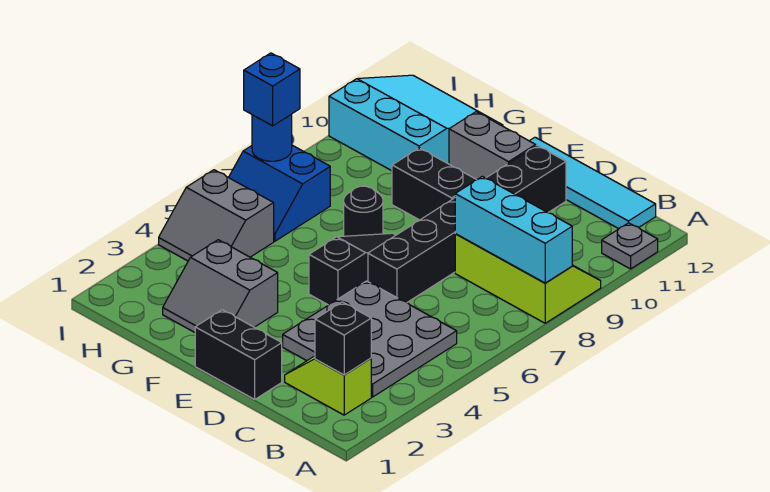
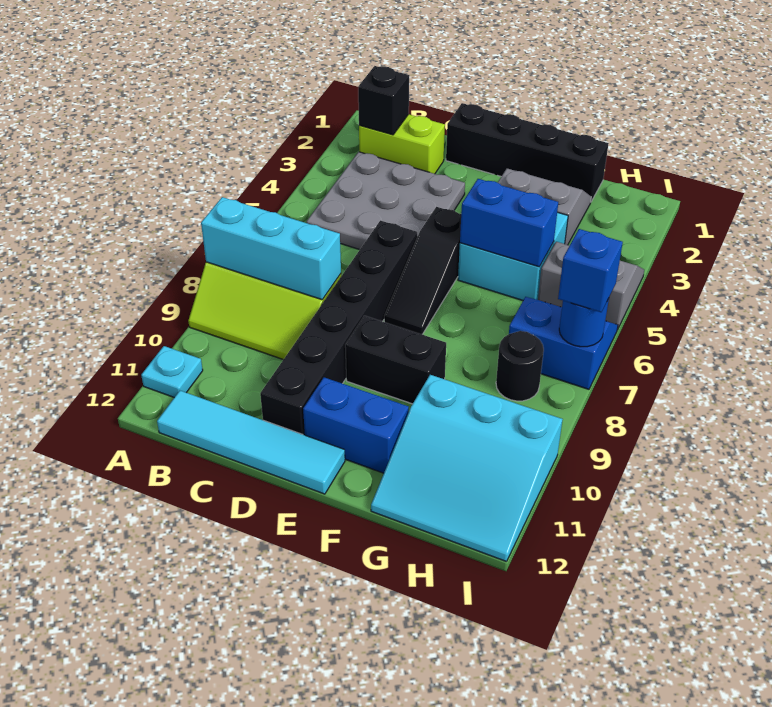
grey plate A11 level 1 -> cyan plate A11 level 1
lime slope B2:C2 level 1 top B -> lime brick B2:C2 level 1
black brick D1:E1 level 1 -> black brick D1:G1 level 1
grey brick E11:F11 level 1 -> blue brick E11:F11 level 1
none -> cyan brick F4:G5 level 1
none -> blue brick F5:G5 level 2
black round brick F7 level 1 -> black round brick H8 level 1

